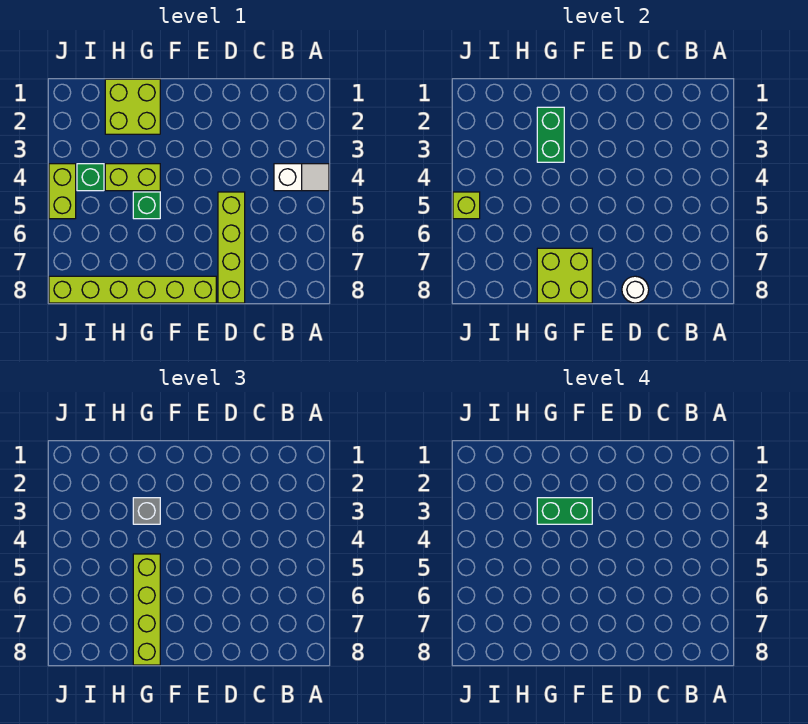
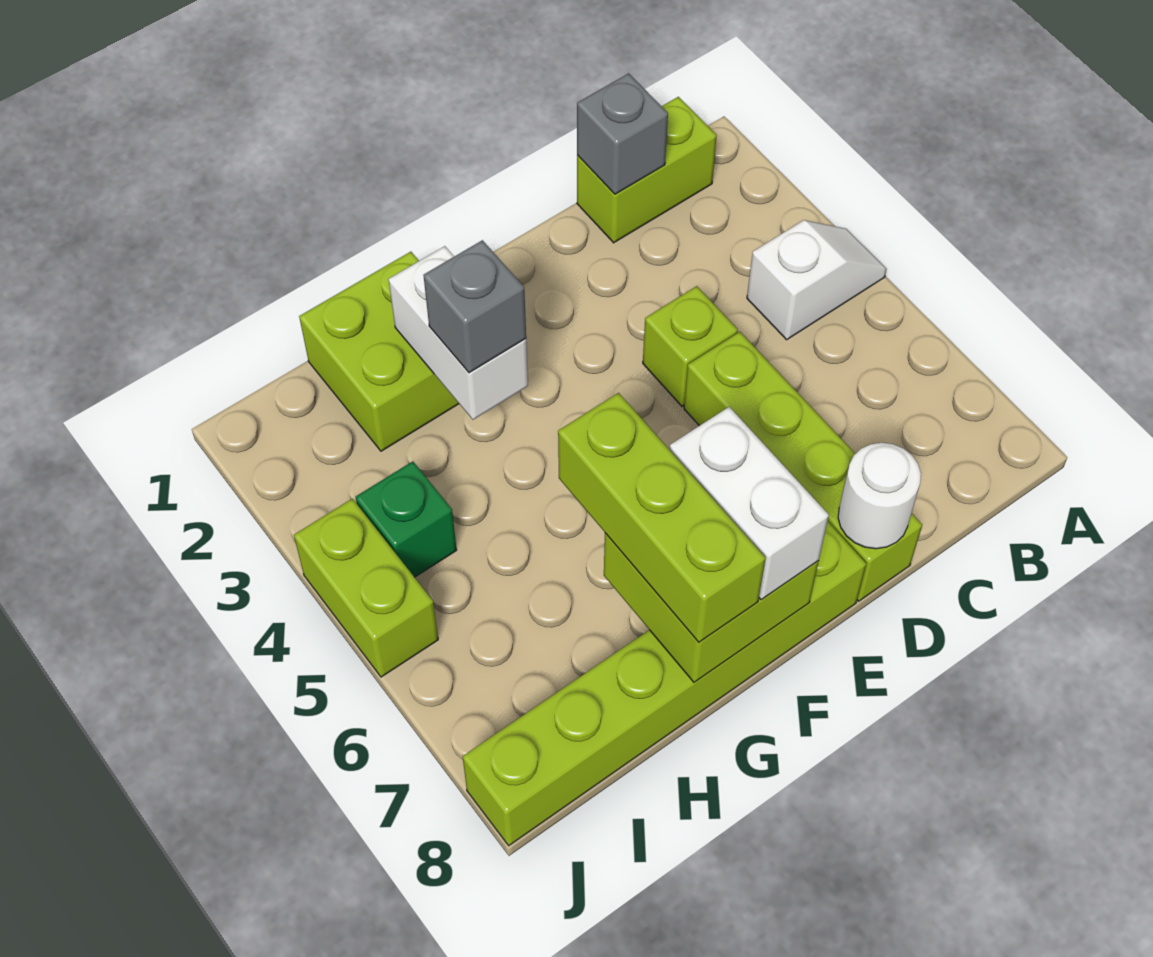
none -> grey brick C1 level 2
green brick F3:G3 level 4 -> none
none -> white brick F7:F8 level 3
green brick G2:G3 level 2 -> white brick G2:G3 level 2
lime brick G4:H4 level 1 -> lime brick B1:C1 level 1
green brick G5 level 1 -> none
lime brick G5:G8 level 3 -> lime brick G6:G8 level 3
lime brick J5 level 2 -> lime brick D4 level 1

